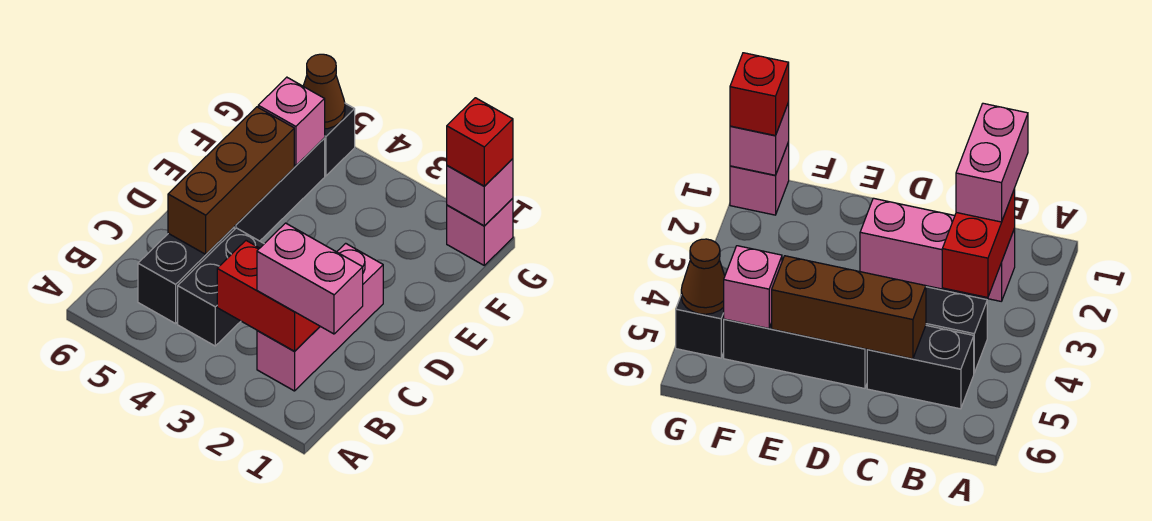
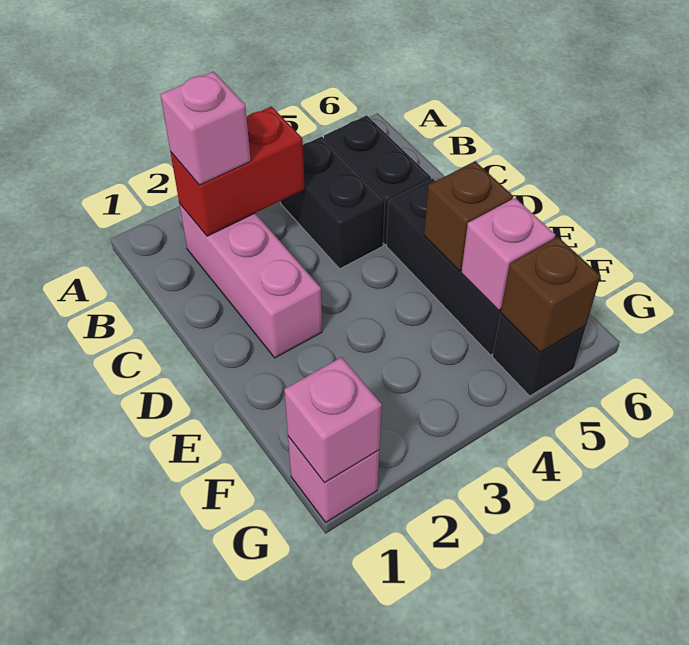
pink brick B1:B2 level 3 -> pink brick B2 level 3
brown brick C5:E5 level 2 -> brown brick E5 level 2
red brick G1 level 3 -> none
brown cone G5 level 2 -> brown brick G5 level 2

